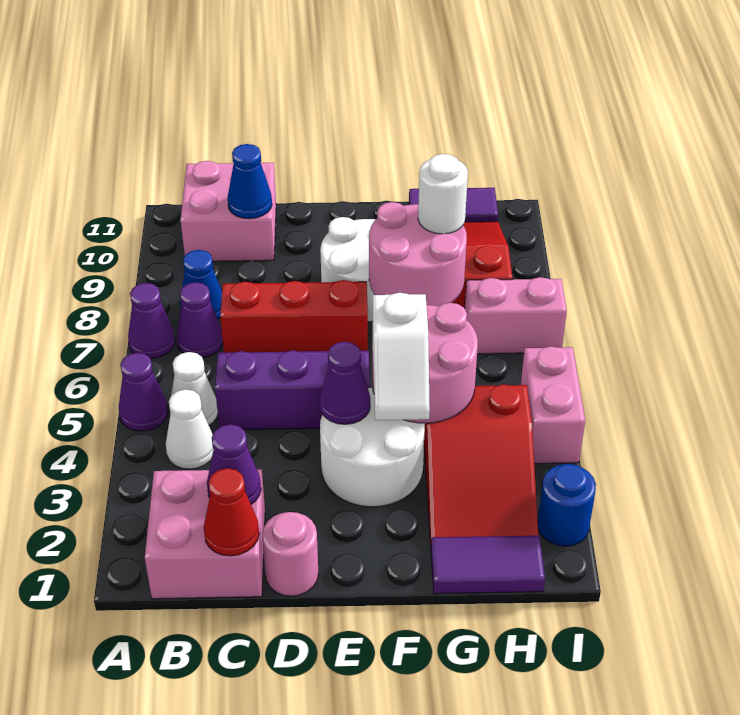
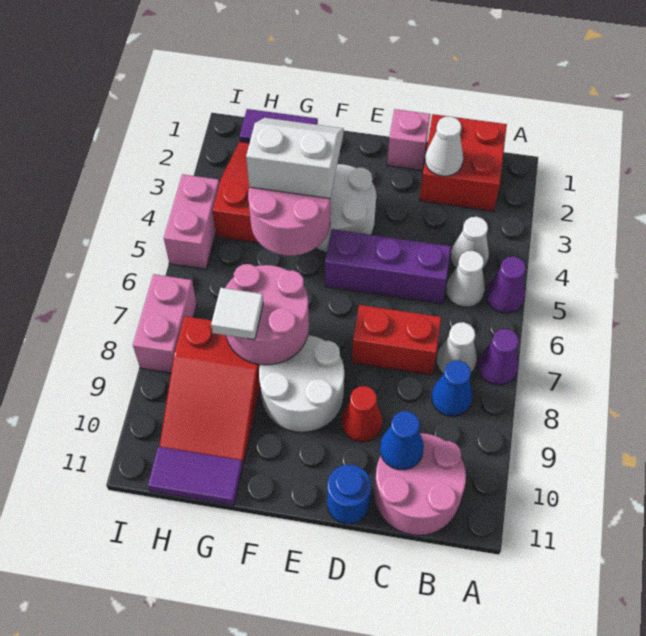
pink brick B1:C2 level 1 -> red brick B1:C2 level 1
purple cone B7 level 1 -> white cone B7 level 1
pink brick B10:C11 level 1 -> pink round brick B10:C11 level 1
red cone C1 level 2 -> red cone D9 level 1
purple cone C2 level 2 -> white cone C2 level 2
red brick C7:E7 level 1 -> red brick C7:D7 level 1
pink round brick D1 level 1 -> pink brick D1 level 1
purple cone E4 level 2 -> none
white slope F3:F4 level 3 top 4 -> white slope F3:G4 level 3 top 4
white round brick G8 level 3 -> white tile G8 level 3
pink brick H7:I7 level 1 -> pink brick I7:I8 level 1
blue round brick I2 level 1 -> blue round brick D11 level 1

